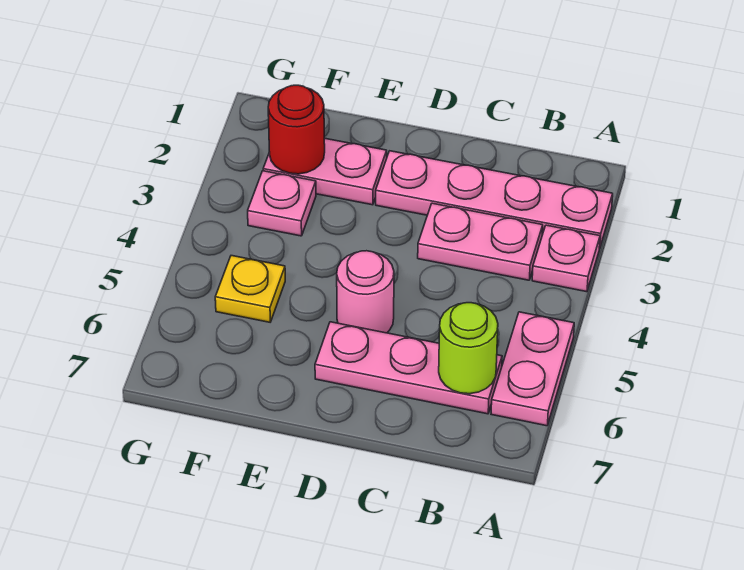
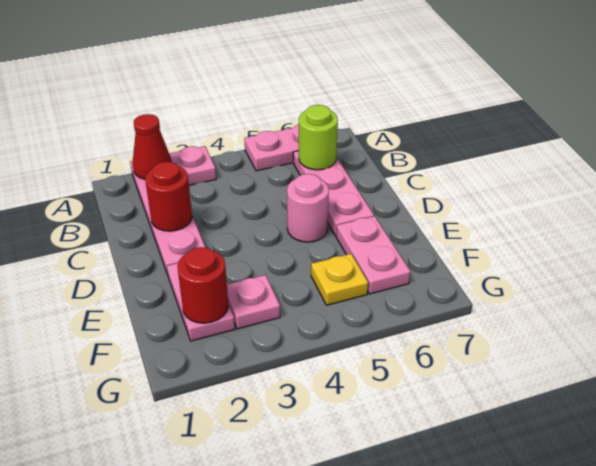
none -> red cone A2 level 2
pink plate B3:C3 level 1 -> pink plate E6:F6 level 1
none -> red round brick C2 level 2

